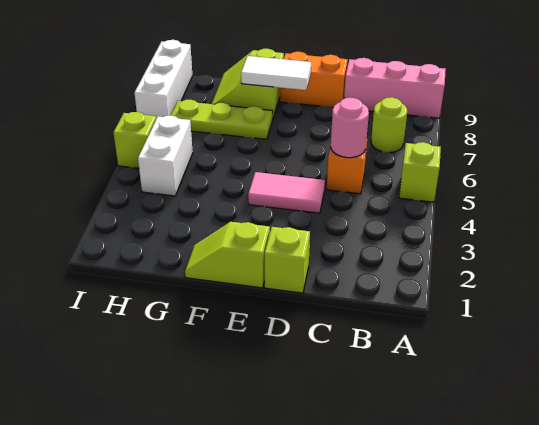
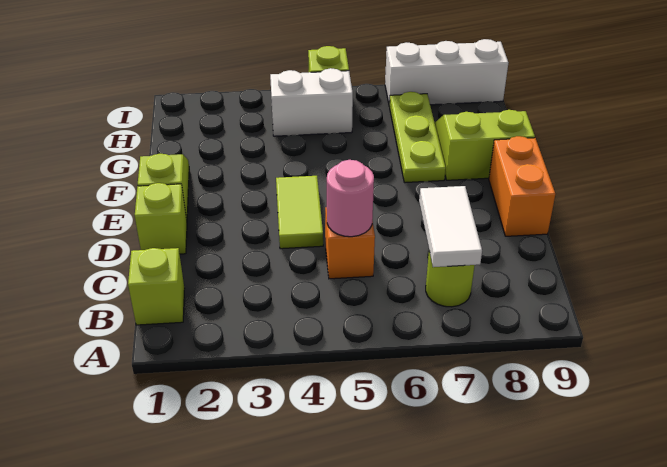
lime brick A5 level 1 -> lime brick B1 level 1
pink brick A9:C9 level 1 -> none
pink tile D4:E4 level 1 -> lime tile D4:E4 level 1
white tile E8:F8 level 2 -> white tile B7:C7 level 2

